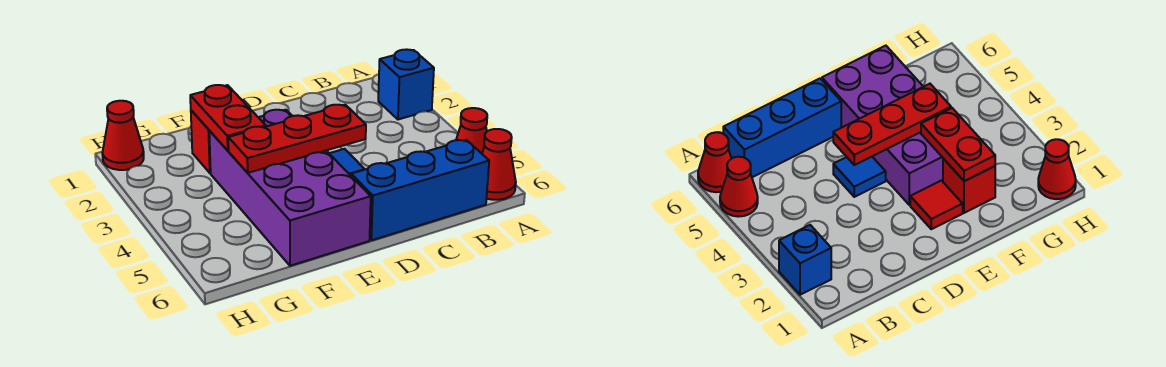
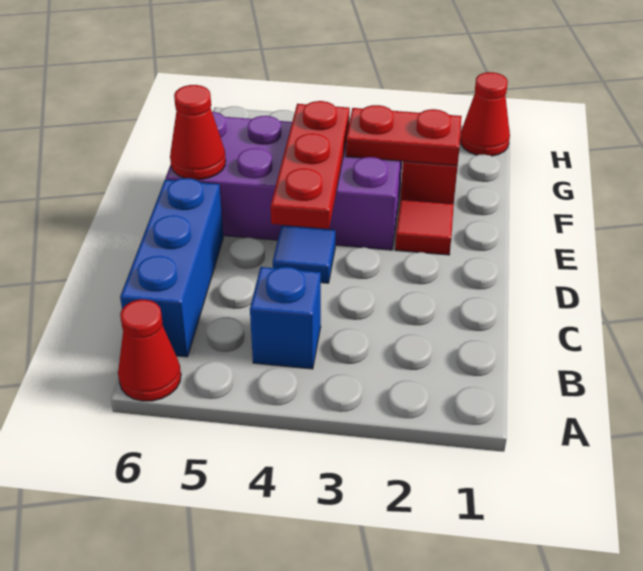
blue brick A2 level 1 -> blue brick B4 level 1
red cone A5 level 1 -> red cone E6 level 2

